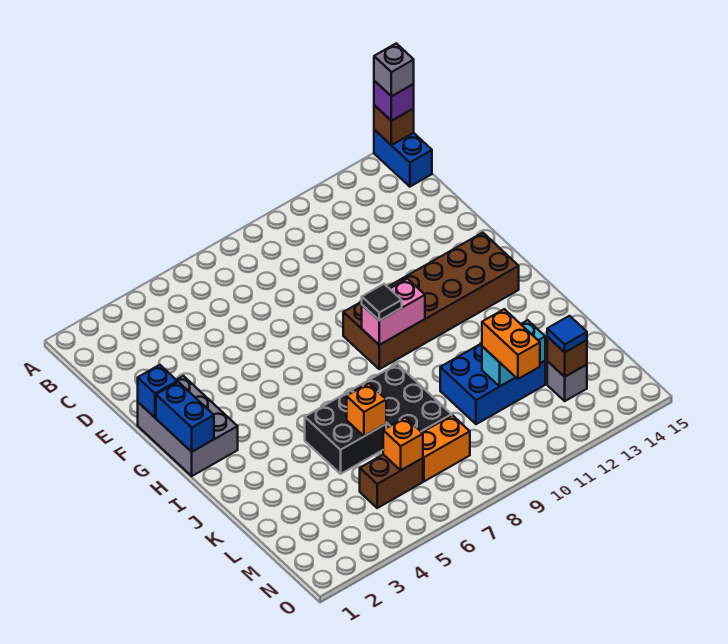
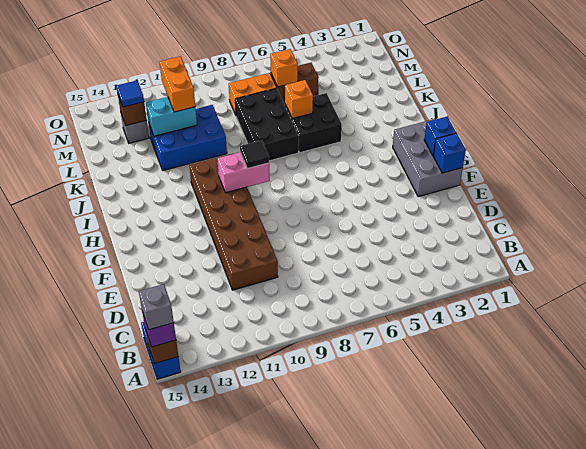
blue brick G1:H1 level 2 -> blue brick G1 level 2
brown brick G9:H14 level 1 -> brown brick D10:I11 level 1

